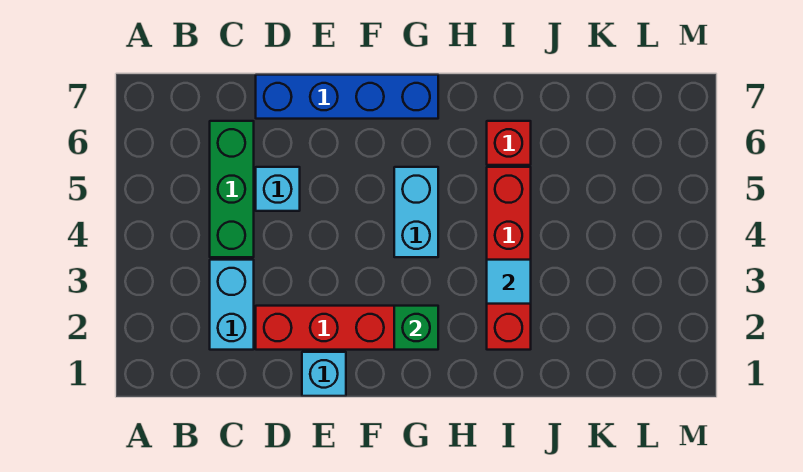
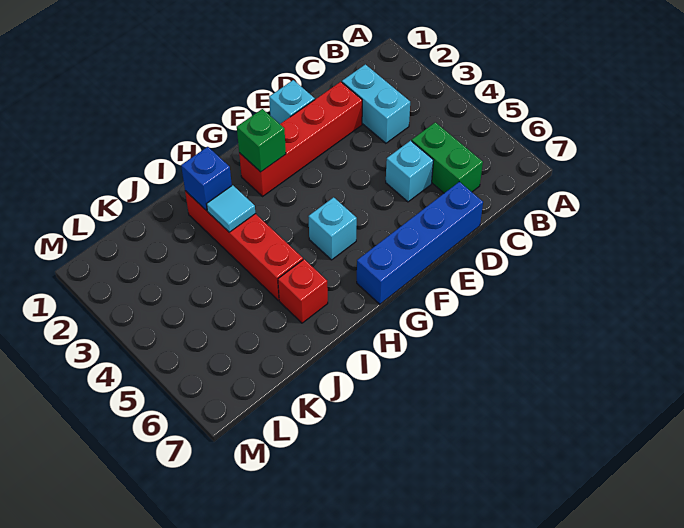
green brick C4:C6 level 1 -> green brick C5:C6 level 1
cyan brick G4:G5 level 1 -> cyan brick G5 level 1
none -> blue brick I2 level 2

